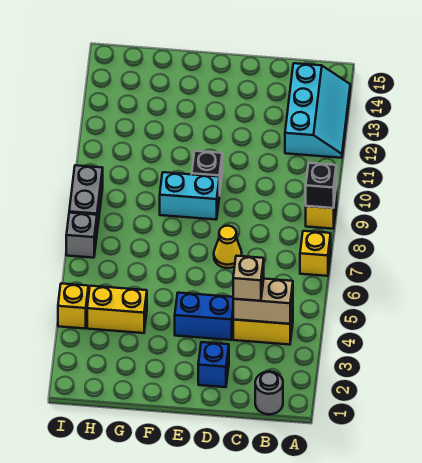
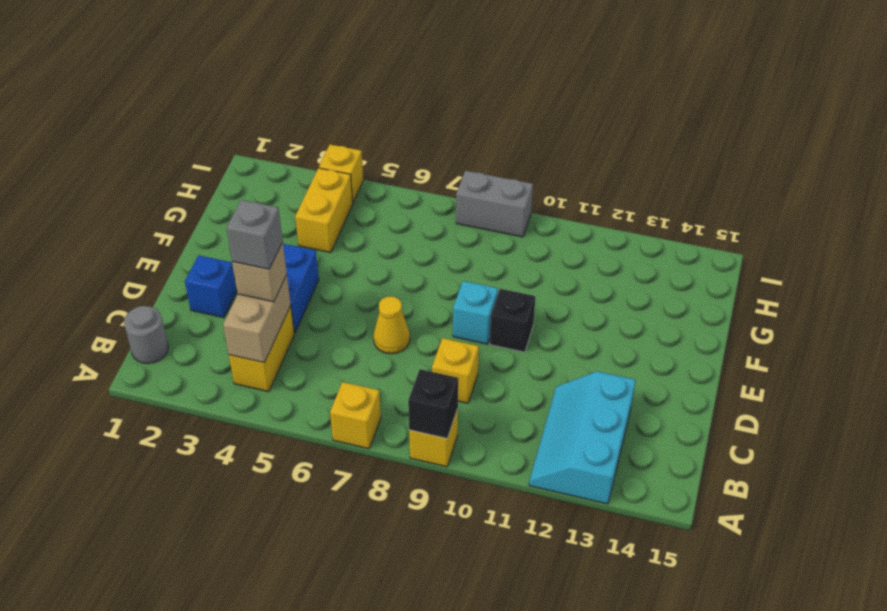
cyan slope A12:B14 level 1 top B -> cyan slope A12:C13 level 1 top 13
none -> yellow brick C9 level 1
cyan brick E9:F9 level 1 -> cyan brick E9 level 1
grey brick I7 level 1 -> grey brick C4 level 4

